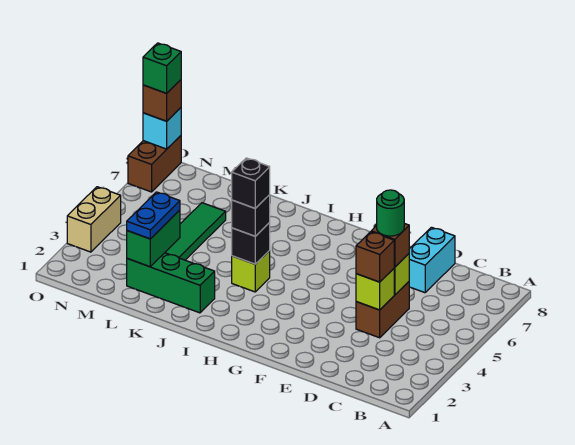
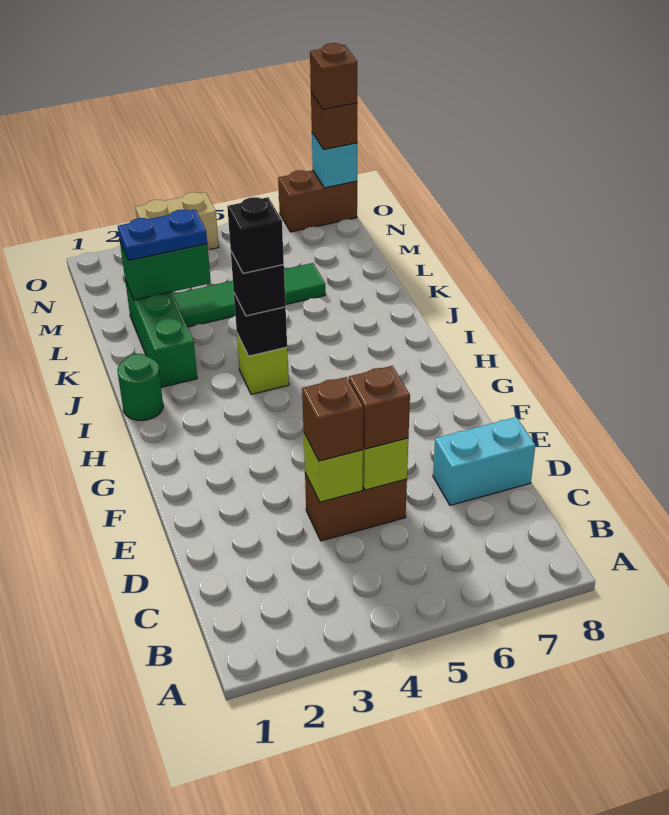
green round brick D5 level 4 -> green round brick I1 level 1
green brick O8 level 4 -> brown brick O8 level 4

